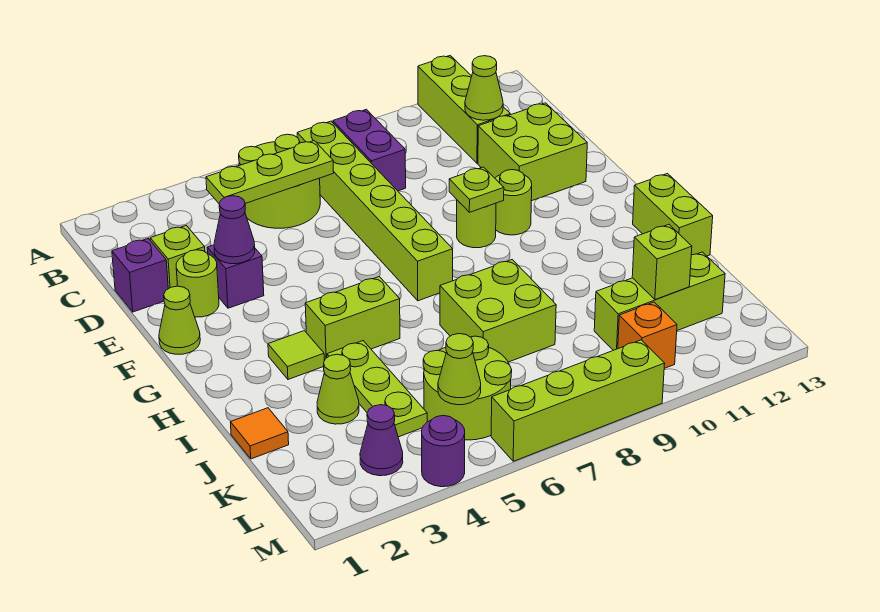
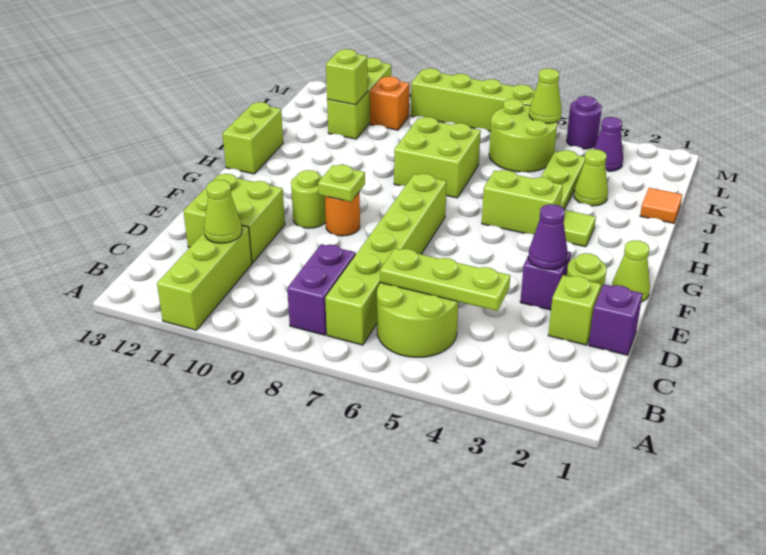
lime round brick F9 level 1 -> orange round brick F9 level 1
lime brick K10:K12 level 1 -> lime brick K11:M11 level 1

